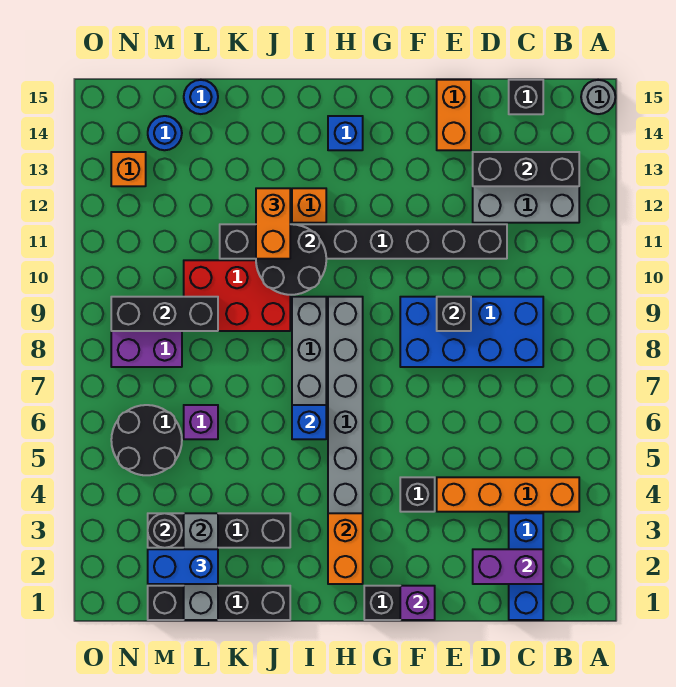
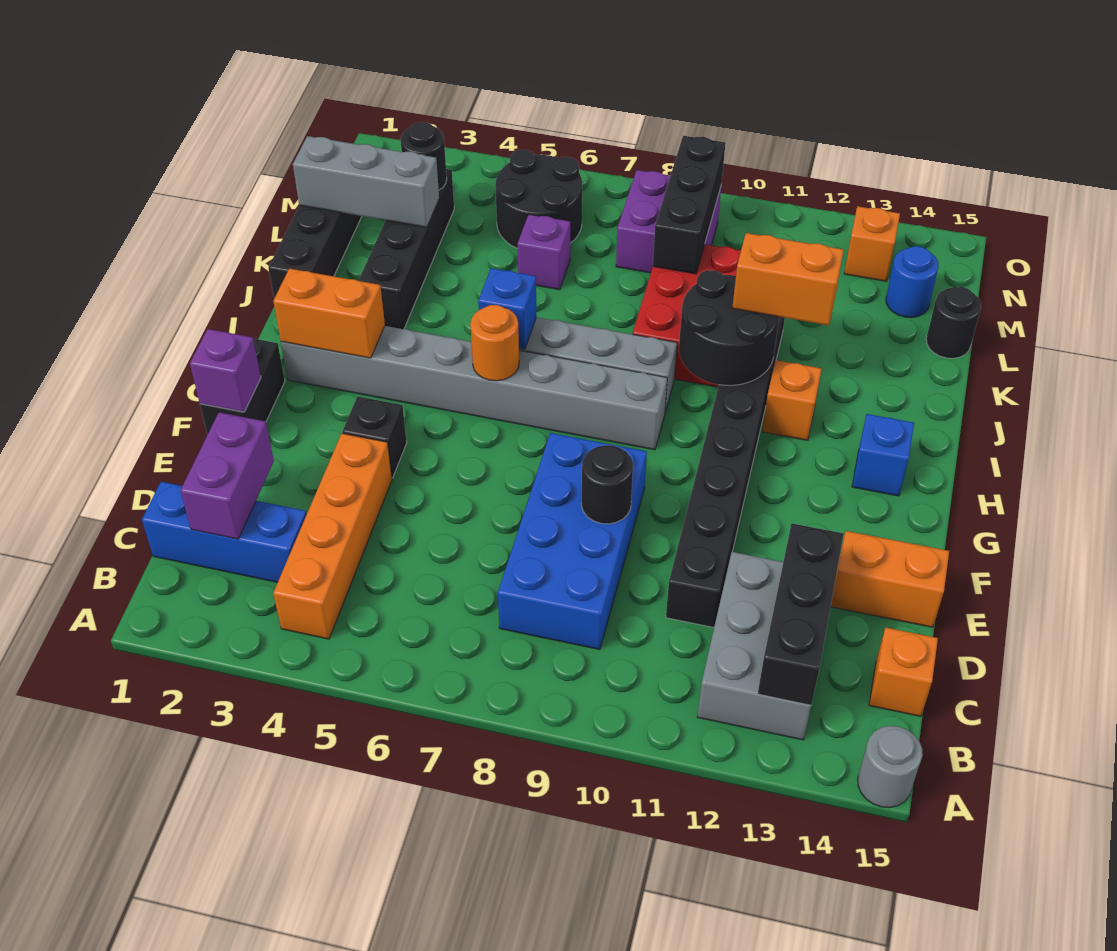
black brick C15 level 1 -> orange brick C15 level 1
black brick E9 level 2 -> black round brick E9 level 2
none -> orange round brick H6 level 2
blue brick L2:M2 level 3 -> none
blue round brick L15 level 1 -> black round brick L15 level 1

